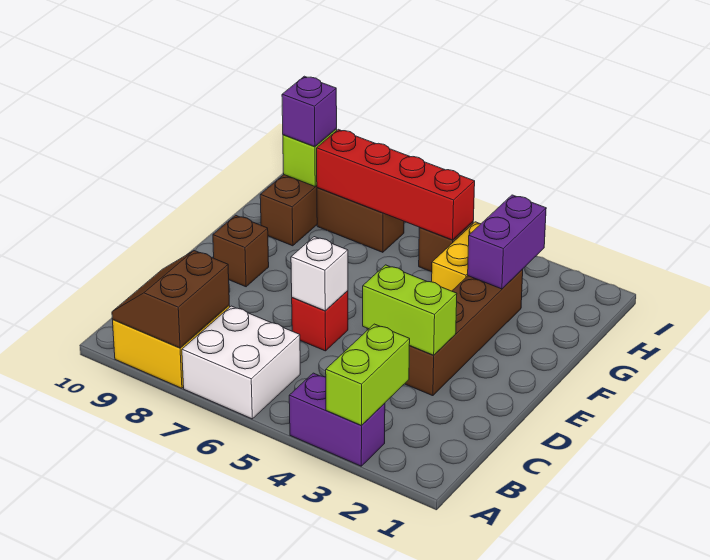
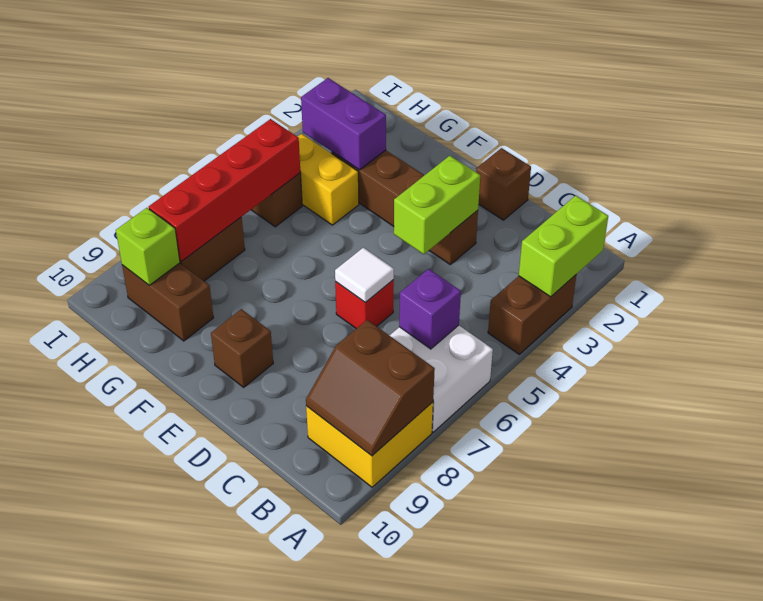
purple brick A3:A4 level 1 -> brown brick A3:A4 level 1
lime brick A3:B3 level 2 -> lime brick A2:A3 level 2
none -> brown brick D1 level 1
white brick D6 level 2 -> white tile D6 level 2
purple brick H9 level 3 -> purple brick B6 level 2

